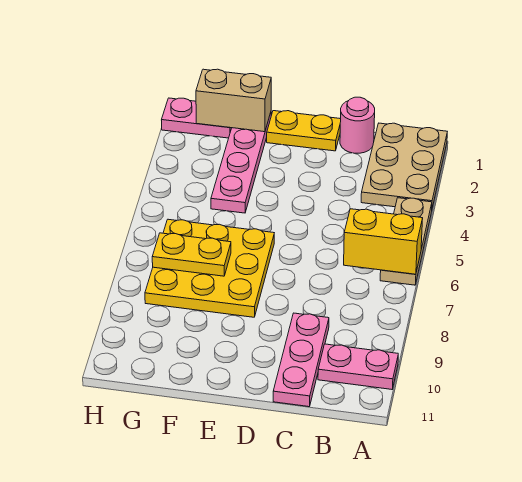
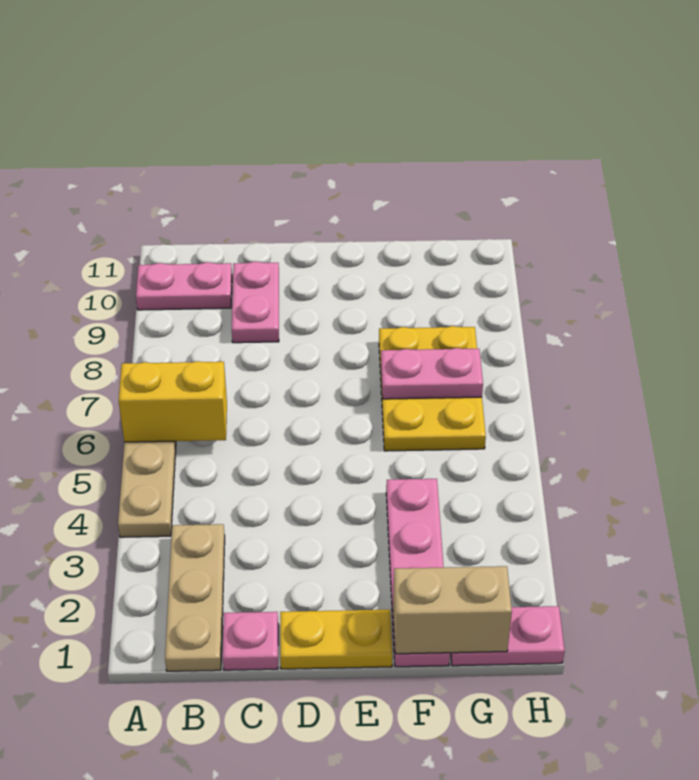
tan plate A1:B3 level 1 -> tan plate B1:B3 level 1
pink round brick C1 level 1 -> pink plate C1 level 1
pink plate C9:C11 level 1 -> pink plate C9:C10 level 1
yellow plate E6:G8 level 1 -> yellow plate F6:G8 level 1
yellow plate F7:G7 level 2 -> pink plate F7:G7 level 2

